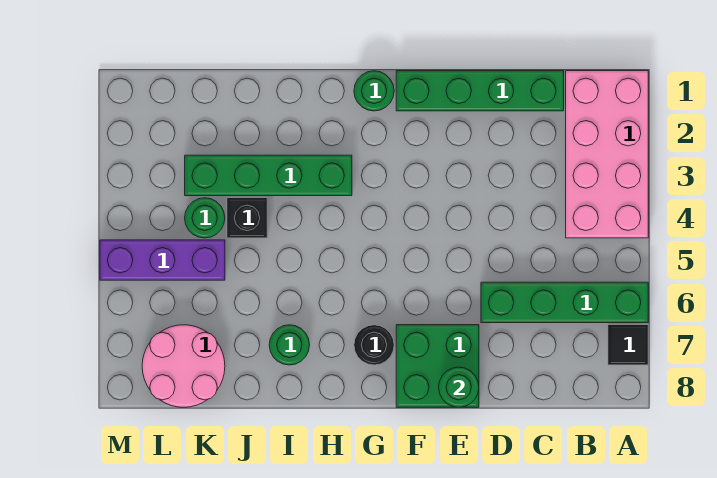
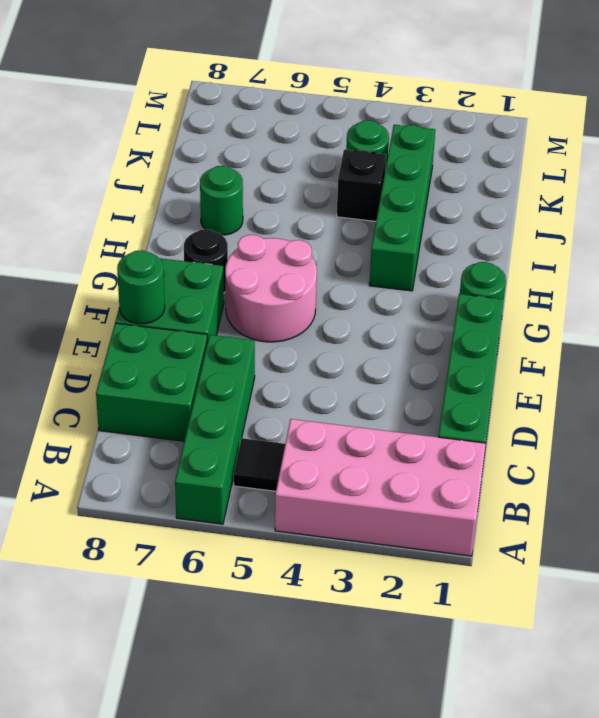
black tile A7 level 1 -> black tile B5 level 1
none -> green brick C7:D8 level 1
purple brick K5:M5 level 1 -> none
pink round brick K7:L8 level 1 -> pink round brick F5:G6 level 1

